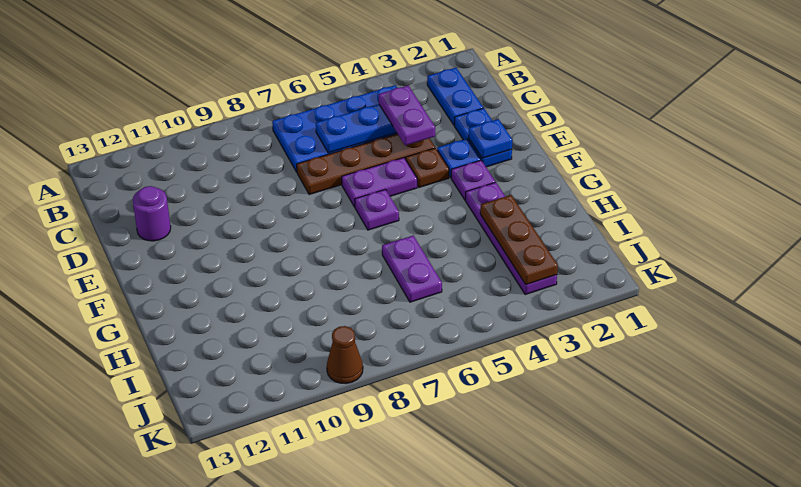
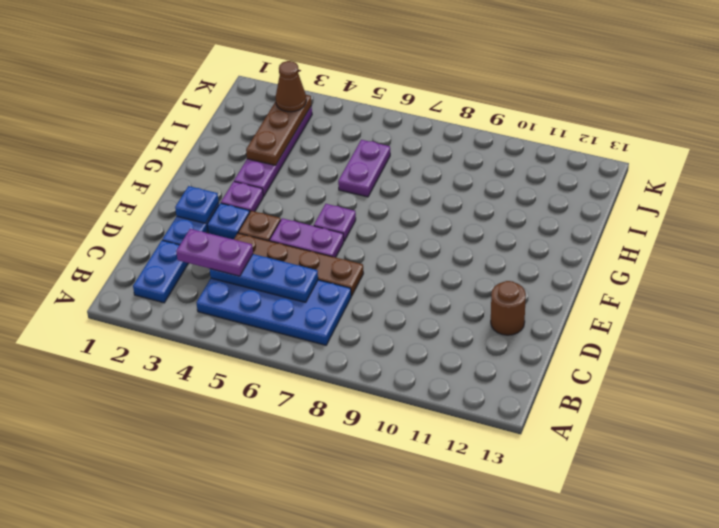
purple plate C4:D4 level 3 -> purple plate C3:C4 level 3
purple round brick D12 level 1 -> brown round brick D12 level 1
brown cone K9 level 1 -> brown cone J3 level 3

